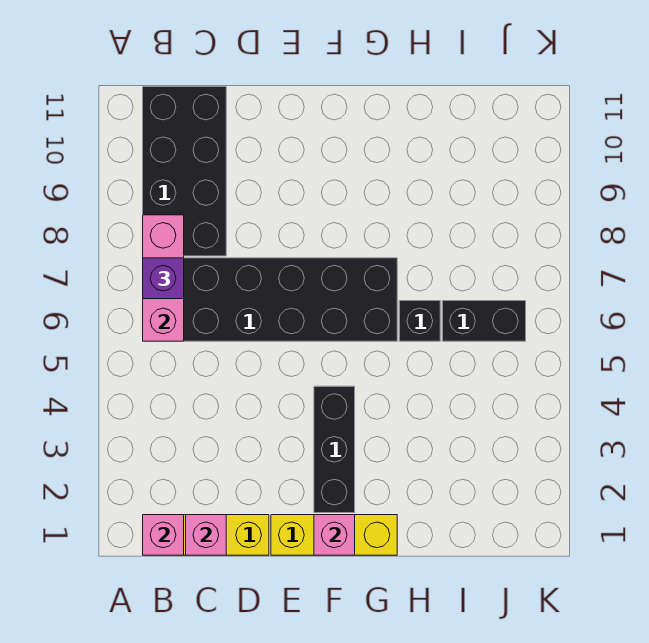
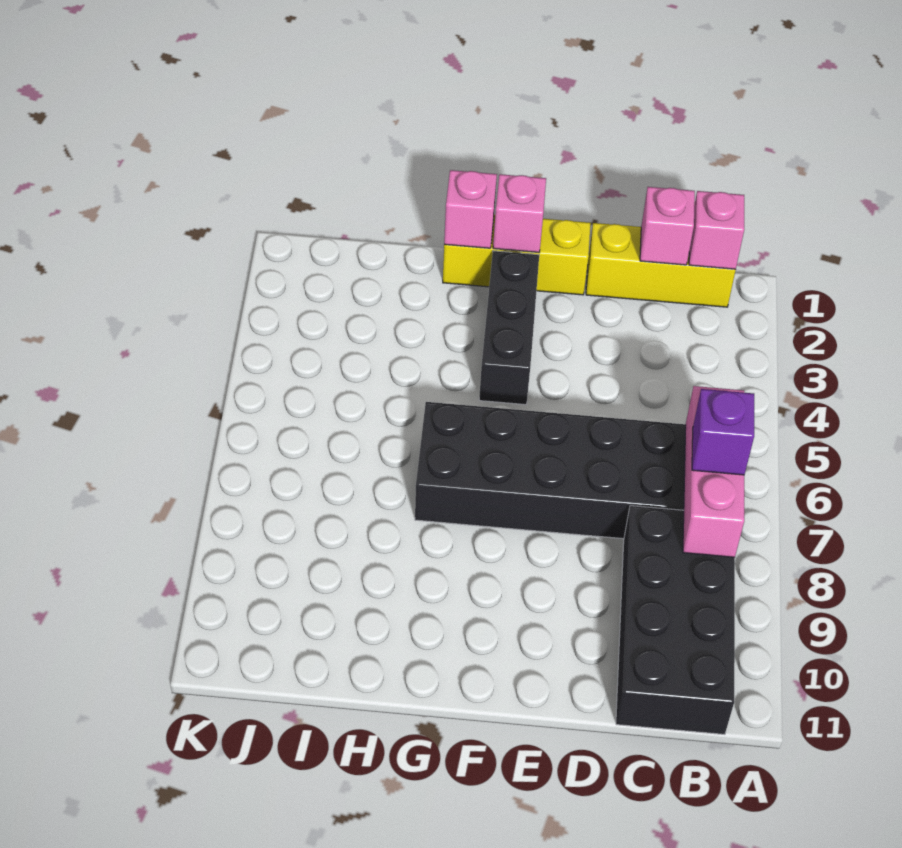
none -> pink brick G1 level 2
black brick H6 level 1 -> none
black brick I6:J6 level 1 -> none

